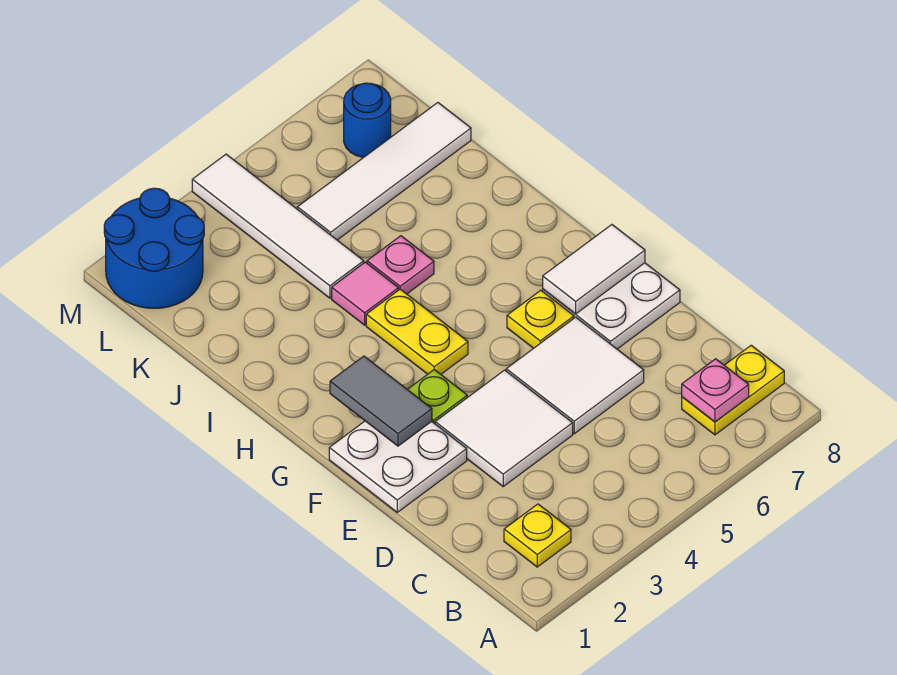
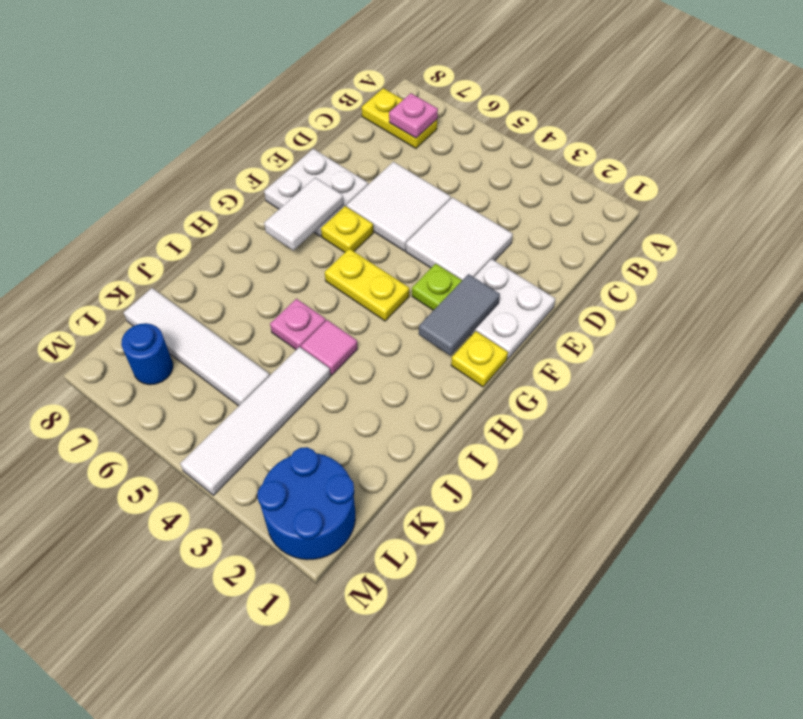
yellow plate B2 level 1 -> yellow plate G1 level 1
white tile F7:F8 level 2 -> white tile F7:G7 level 2
yellow plate G4:H4 level 1 -> yellow plate G4:G5 level 1

